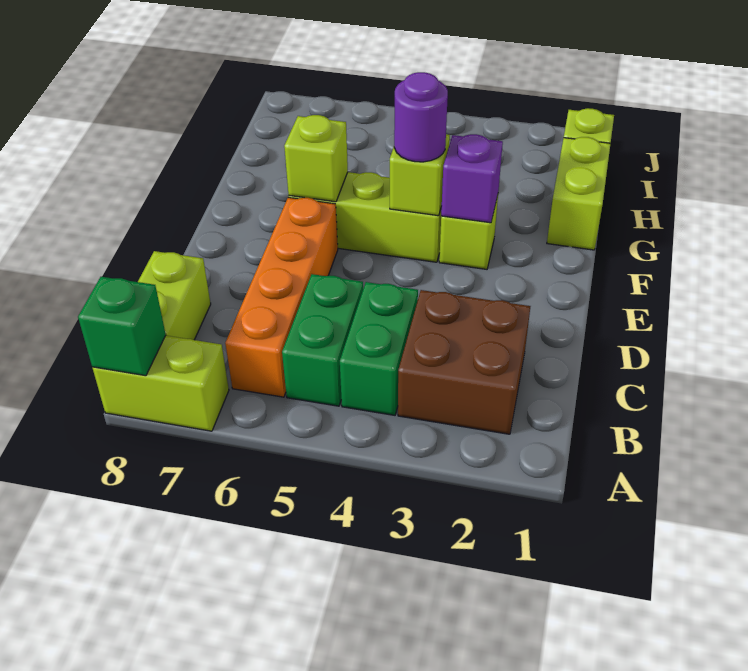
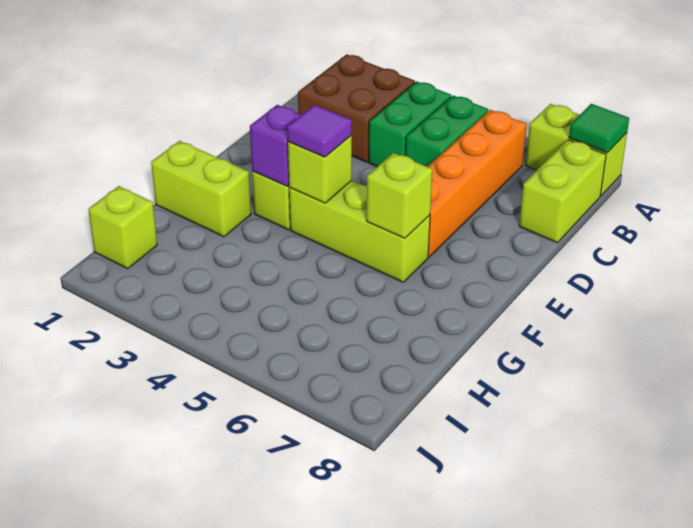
green brick A8 level 2 -> green tile A8 level 2
purple round brick F4 level 3 -> purple tile F4 level 3
lime brick G1:H1 level 1 -> lime brick G1:G2 level 1

